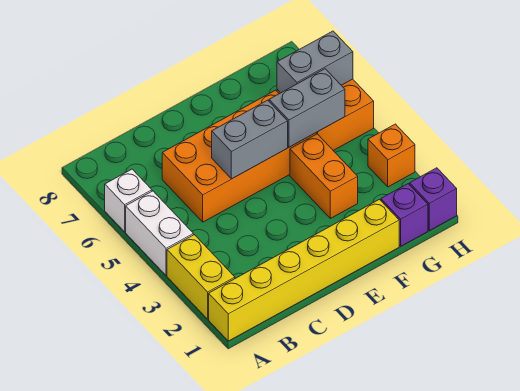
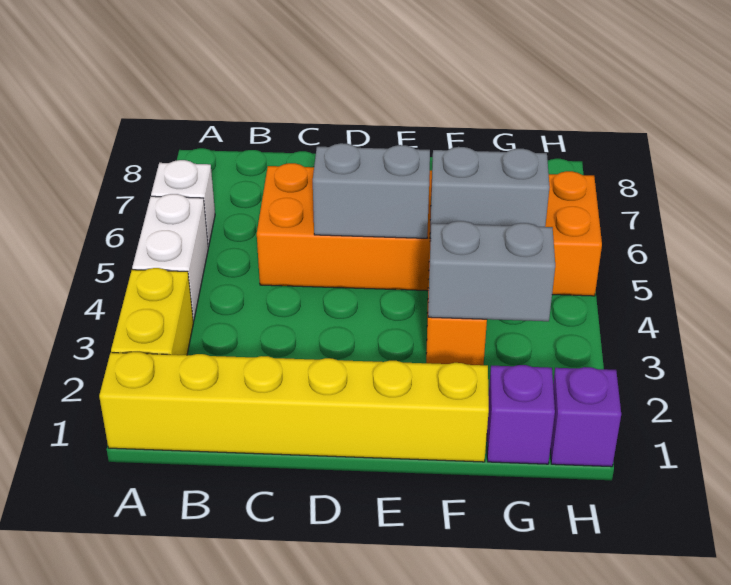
grey brick G6:H6 level 2 -> grey brick F3:G3 level 2
orange brick H3 level 1 -> none

